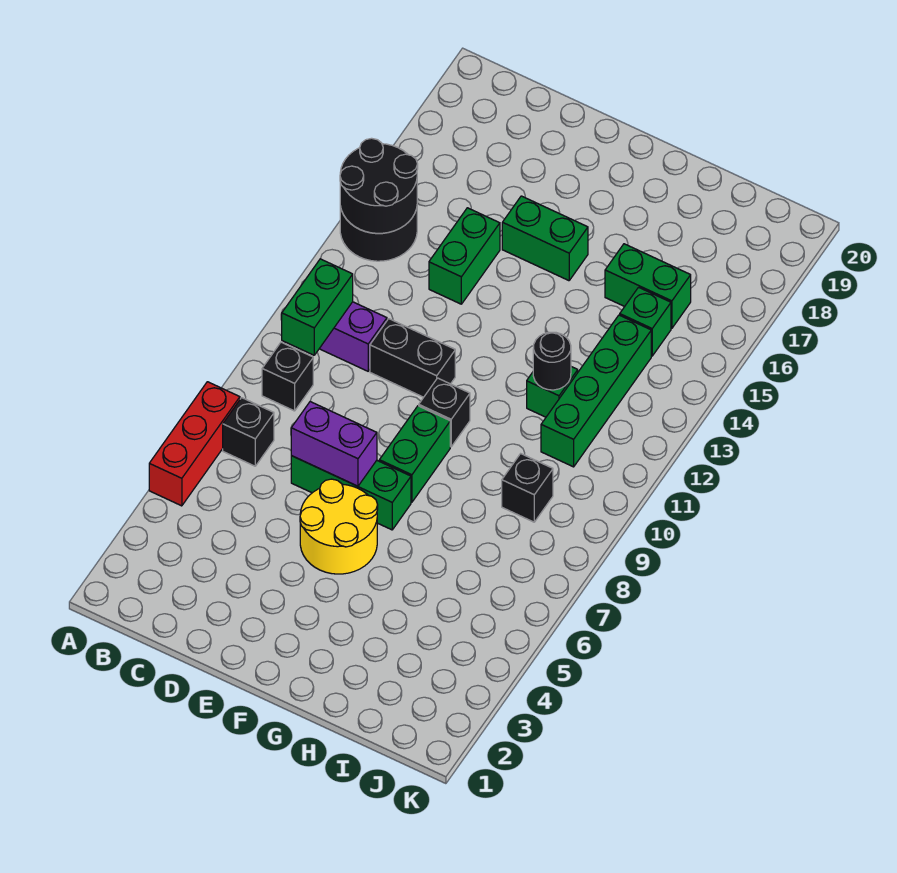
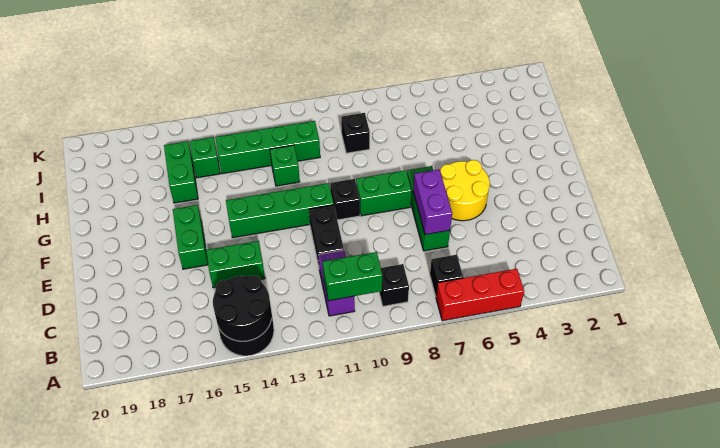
none -> green brick F11:F14 level 1
black round brick H12 level 2 -> none

